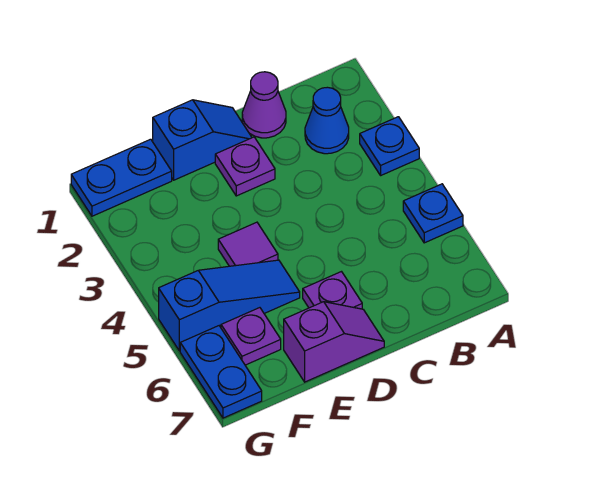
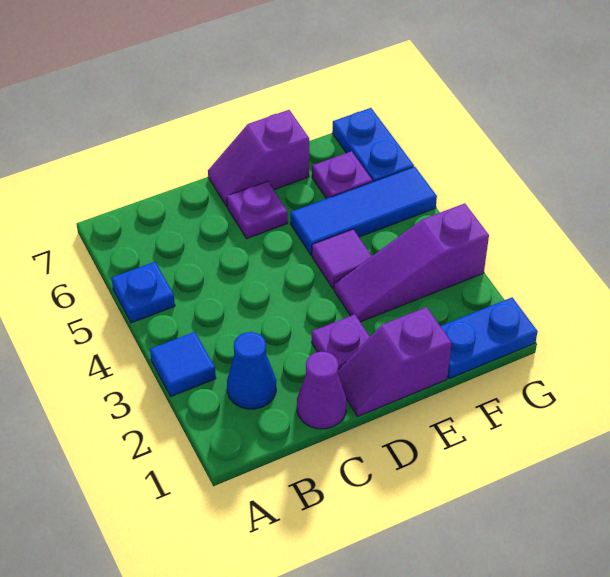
blue plate A3 level 1 -> blue tile A3 level 1
blue slope D1:E1 level 1 top E -> purple slope D1:E1 level 1 top E
none -> purple slope E3:G3 level 1 top G
blue slope E5:G5 level 1 top G -> blue tile E5:G5 level 1

